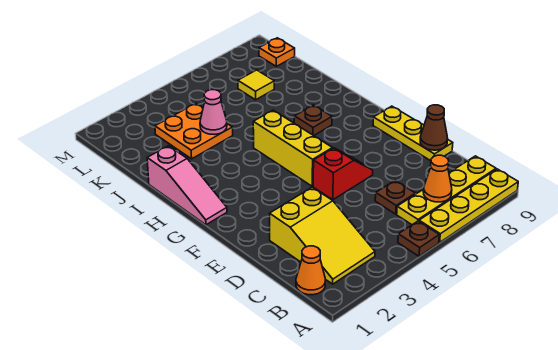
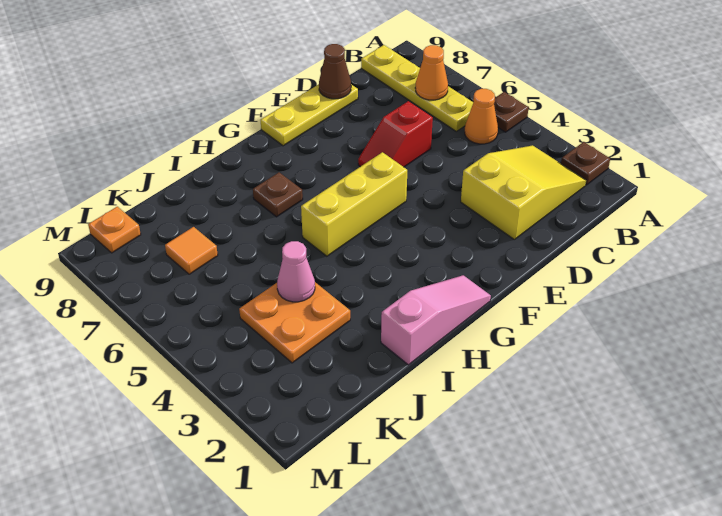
yellow plate A6:A9 level 1 -> none
orange cone B1 level 1 -> orange cone B5 level 1
brown plate C6 level 1 -> brown plate A2 level 1
red slope E5:E6 level 1 top 5 -> red slope D6:E6 level 1 top D
yellow tile K7 level 1 -> orange tile K7 level 1

